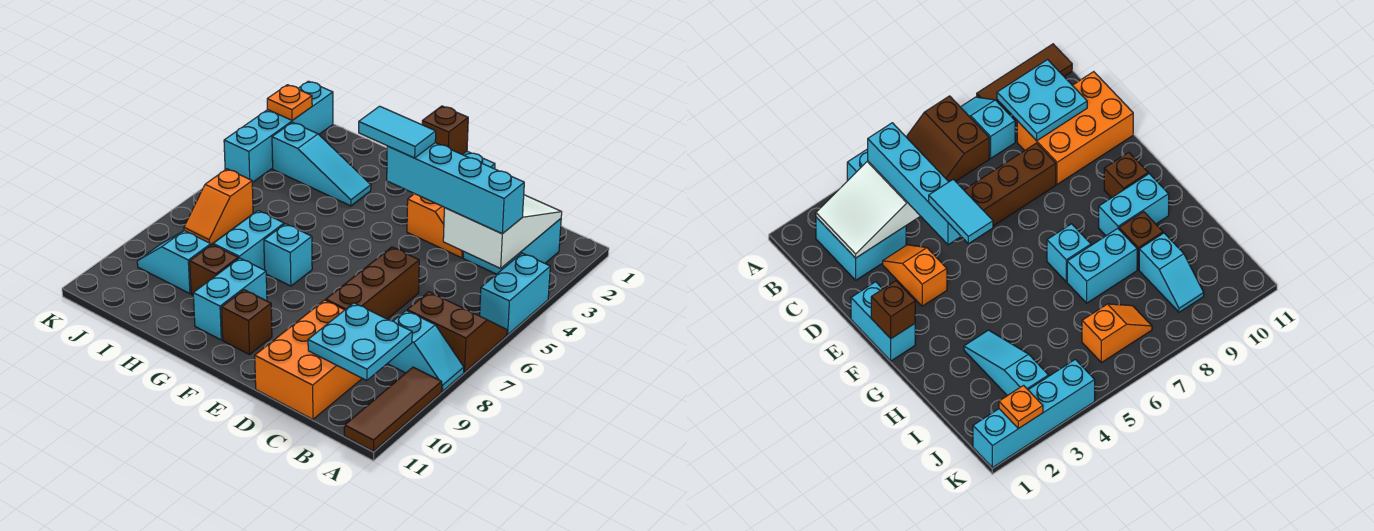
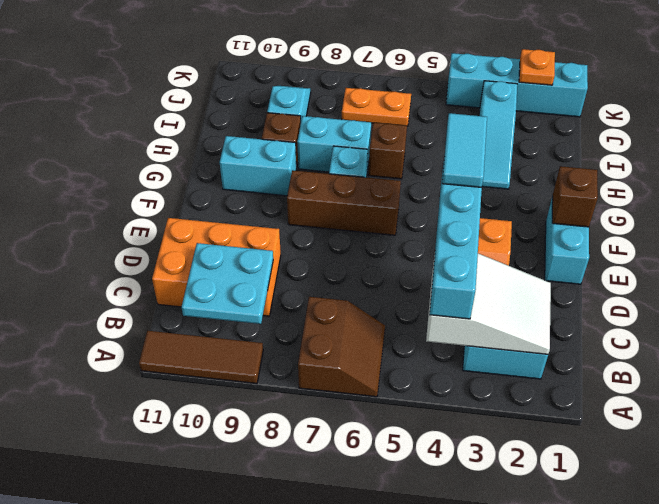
cyan brick A4:A5 level 1 -> none
cyan slope A8:B8 level 1 top B -> none
brown brick D6:D8 level 1 -> brown brick F6:F8 level 1
brown brick F10 level 1 -> brown brick H6 level 1
orange slope J6:J7 level 1 top 6 -> orange plate J6:J7 level 1

